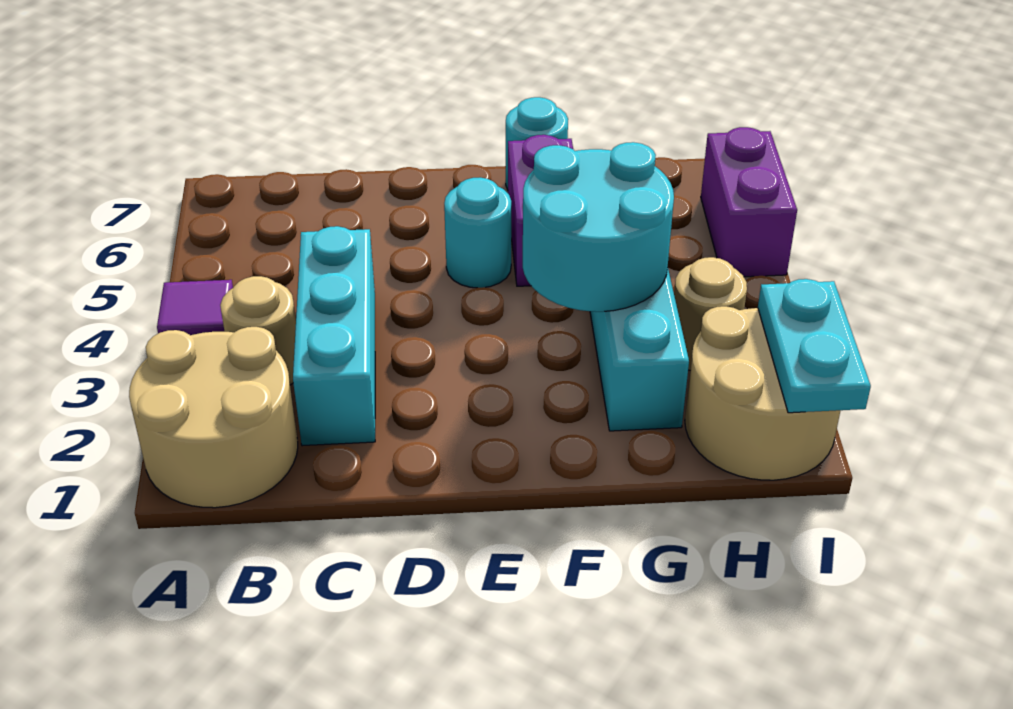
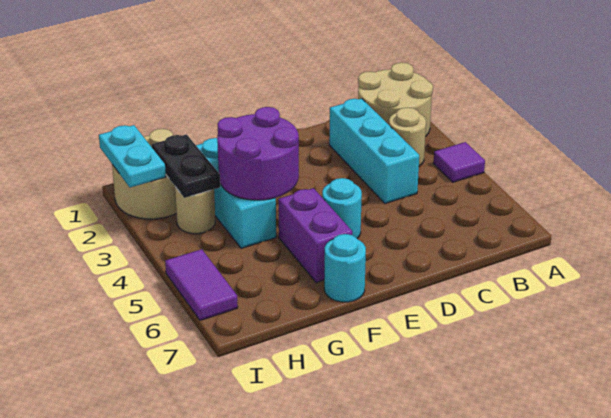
cyan round brick F3:G4 level 2 -> purple round brick F3:G4 level 2
none -> black plate H2:H3 level 2
purple brick I5:I6 level 1 -> purple tile I5:I6 level 1

